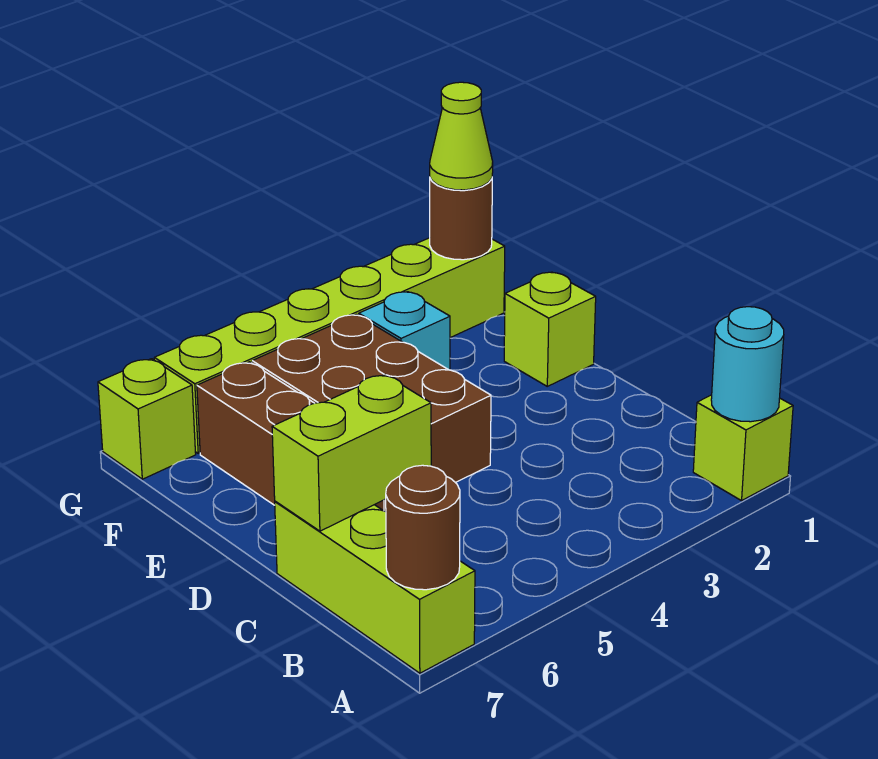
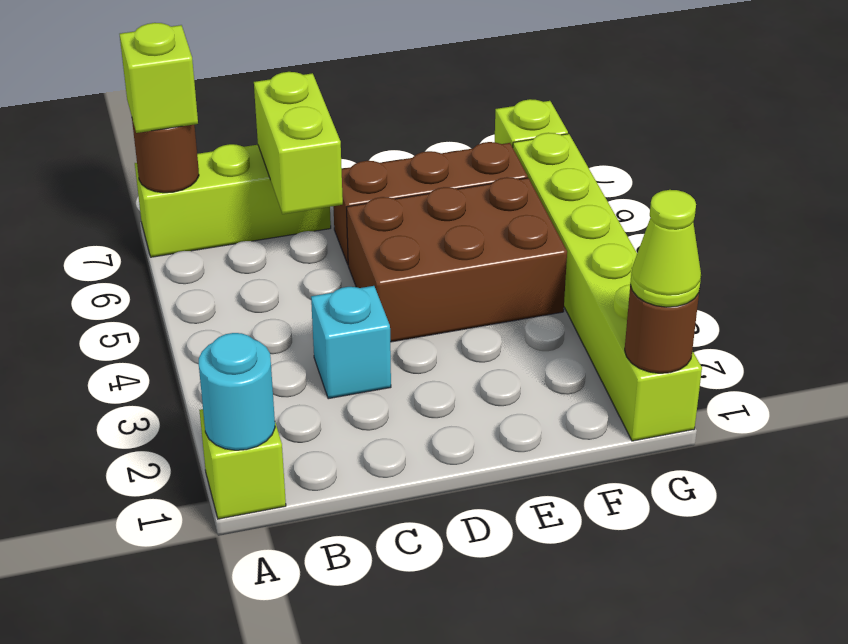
lime brick E1 level 1 -> lime brick A7 level 3
cyan brick F3 level 1 -> cyan brick C3 level 1

